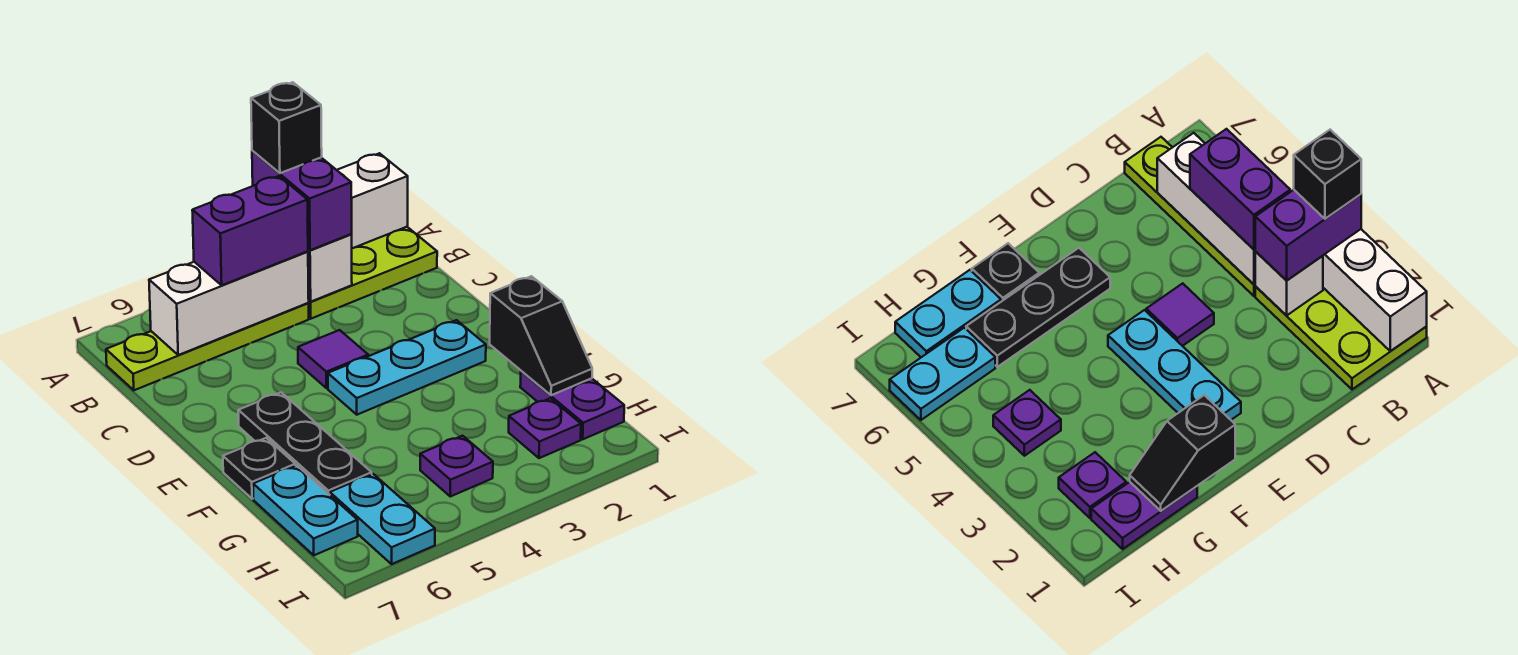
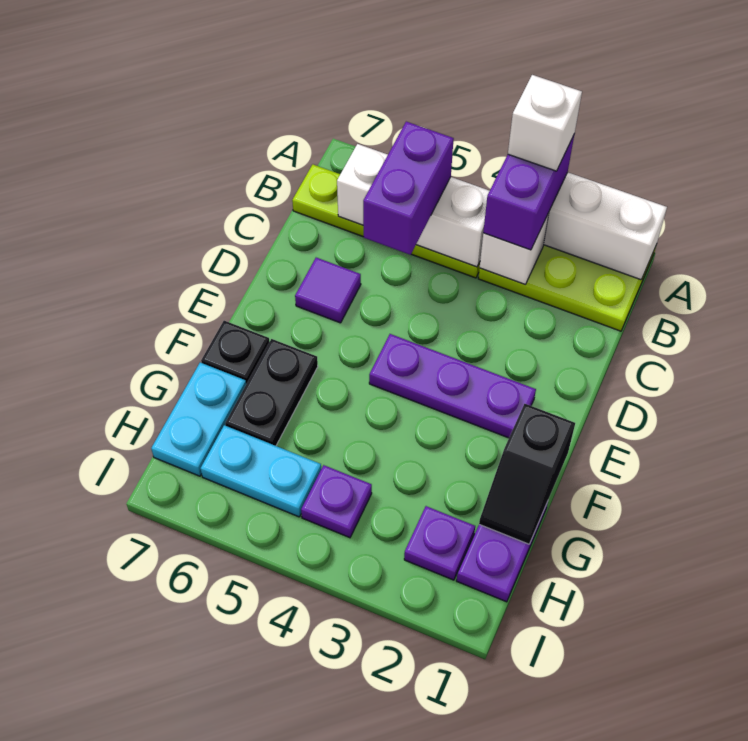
black brick A3 level 4 -> white brick A3 level 4
purple brick B4:B5 level 3 -> purple brick B5:C5 level 3
purple tile D4 level 1 -> purple tile D6 level 1
cyan plate E2:E4 level 1 -> purple plate E2:E4 level 1
black plate E6:G6 level 1 -> black plate F6:G6 level 1
cyan plate H6:I6 level 1 -> cyan plate H5:H6 level 1

